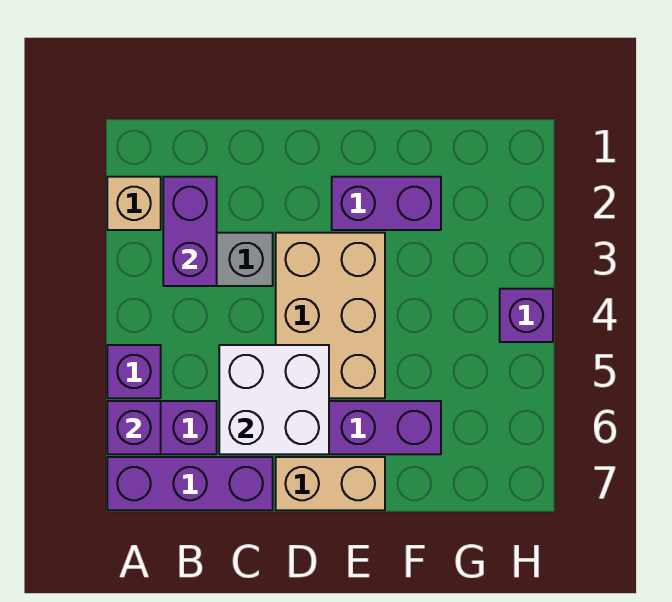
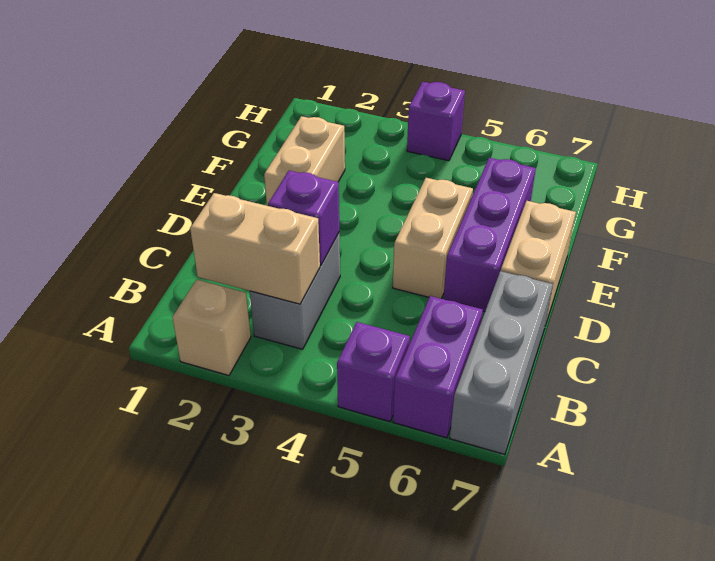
purple brick A6 level 2 -> purple brick C3 level 2
purple brick A7:C7 level 1 -> grey brick A7:C7 level 1
purple brick B2:B3 level 2 -> tan brick B2:B3 level 2
white brick C5:D6 level 2 -> none
tan brick D3:E5 level 1 -> tan brick D5:E5 level 1
purple brick E2:F2 level 1 -> tan brick E2:F2 level 1

